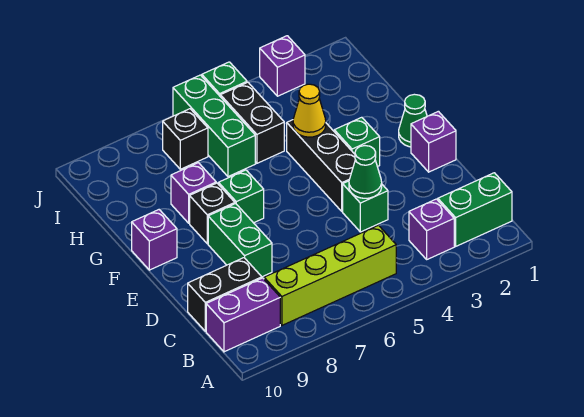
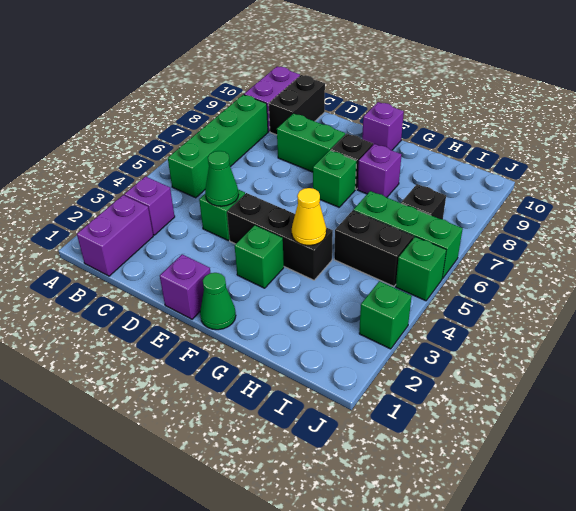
green brick B1:B2 level 1 -> purple brick B1:B2 level 1
lime brick B5:B8 level 1 -> green brick B5:B8 level 1
purple brick J3 level 1 -> green brick J3 level 1

